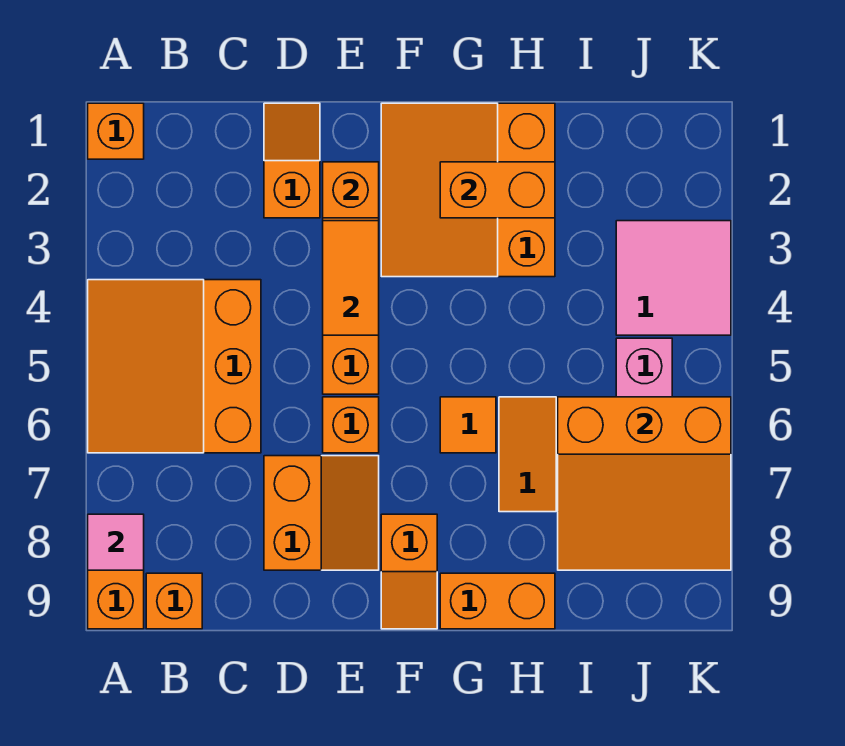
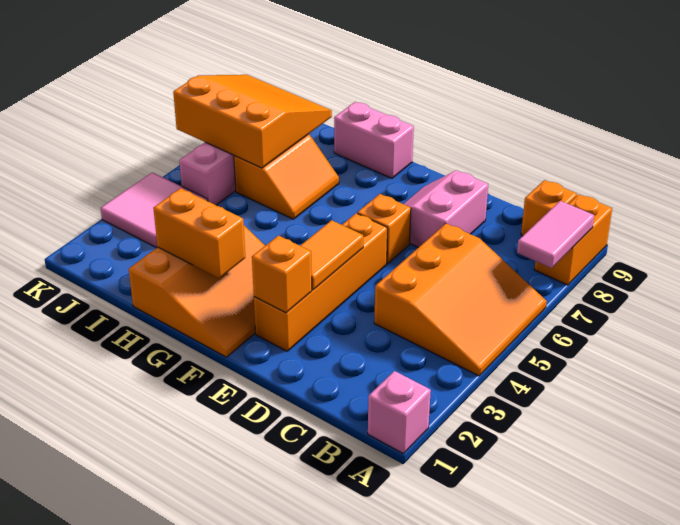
orange brick A1 level 1 -> pink brick A1 level 1
pink tile A8 level 2 -> pink tile A7:A8 level 2
orange slope D1:D2 level 1 top 2 -> none
orange slope D7:E8 level 1 top D -> pink slope D7:E8 level 1 top D
orange slope F8:F9 level 1 top 8 -> none
orange tile G6 level 1 -> none
orange brick G9:H9 level 1 -> pink brick G9:H9 level 1

